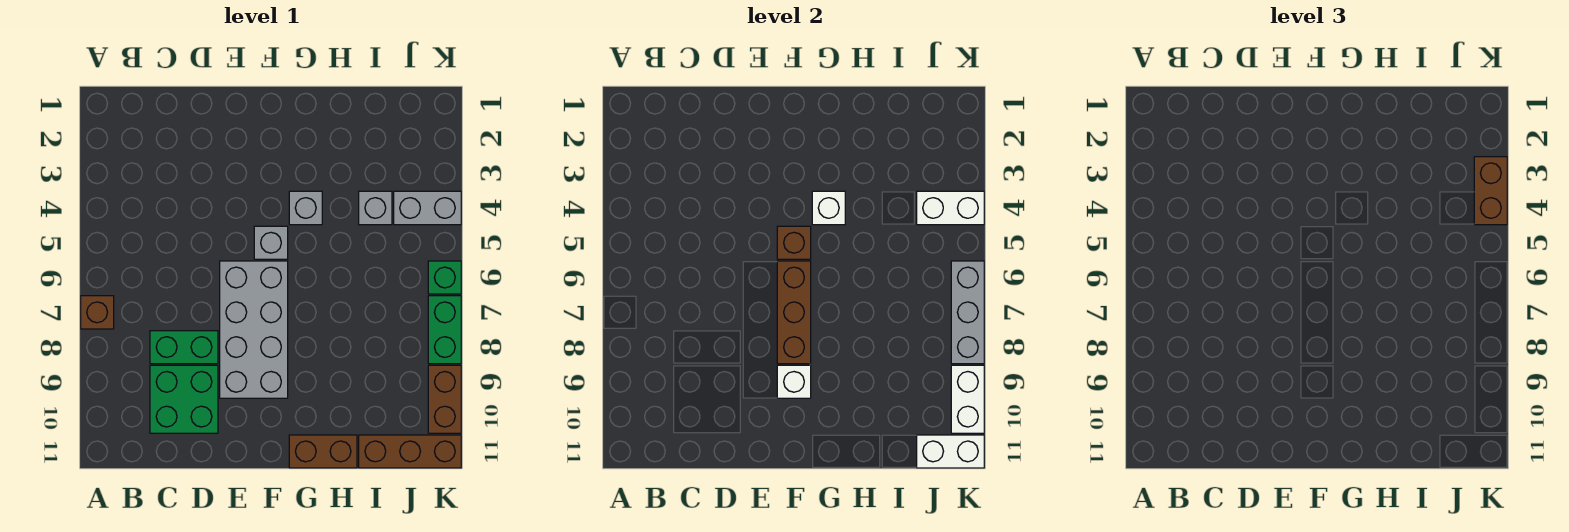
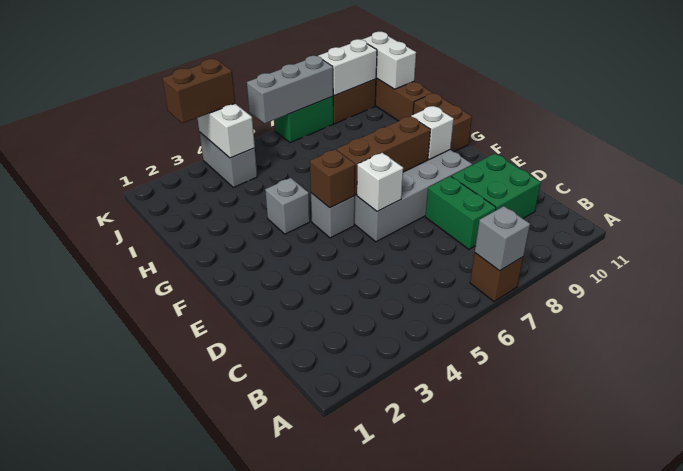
white brick G4 level 2 -> white brick E6 level 2
grey brick I4 level 1 -> grey brick A7 level 2
green brick K6 level 1 -> none

